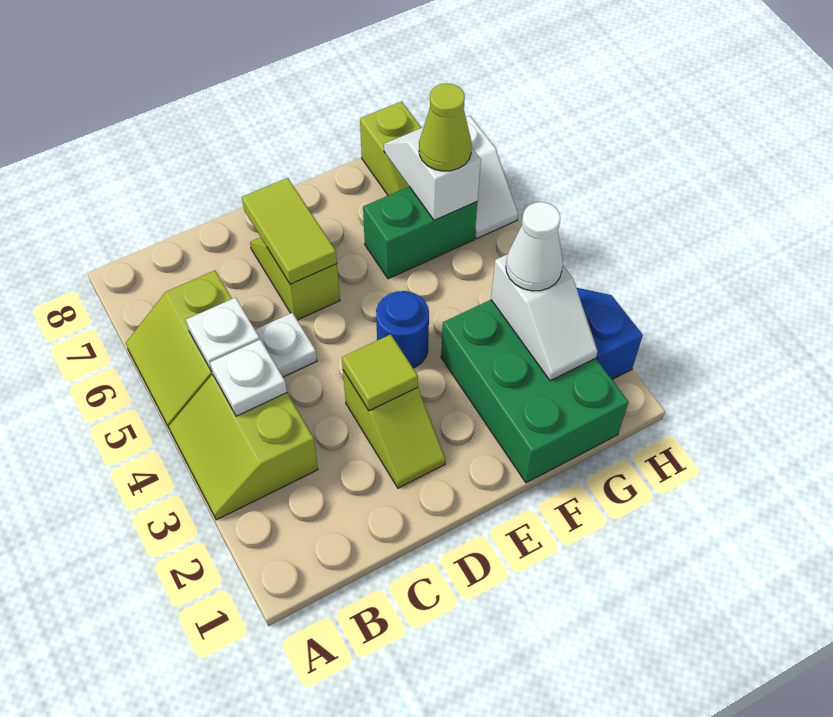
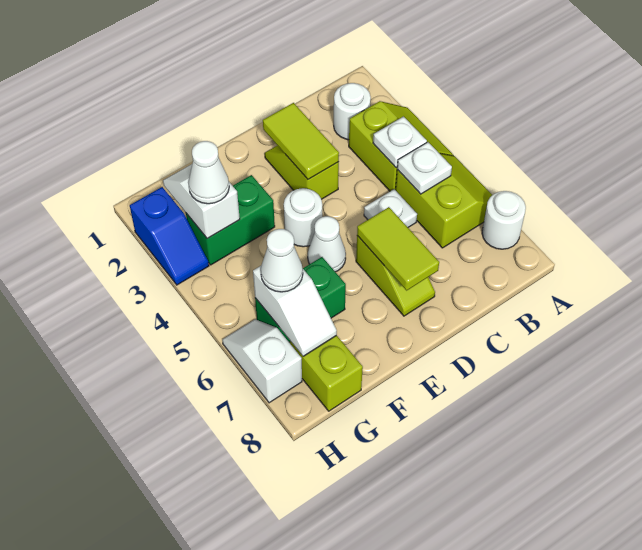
none -> white round brick A7 level 1
none -> white round brick B2 level 1
lime tile D3 level 2 -> lime tile D2:D3 level 2
blue round brick E4 level 1 -> white round brick E4 level 1
none -> white cone E5 level 1
green brick F1:G3 level 1 -> green brick F3:G3 level 1
lime cone G6 level 3 -> white cone G6 level 3

